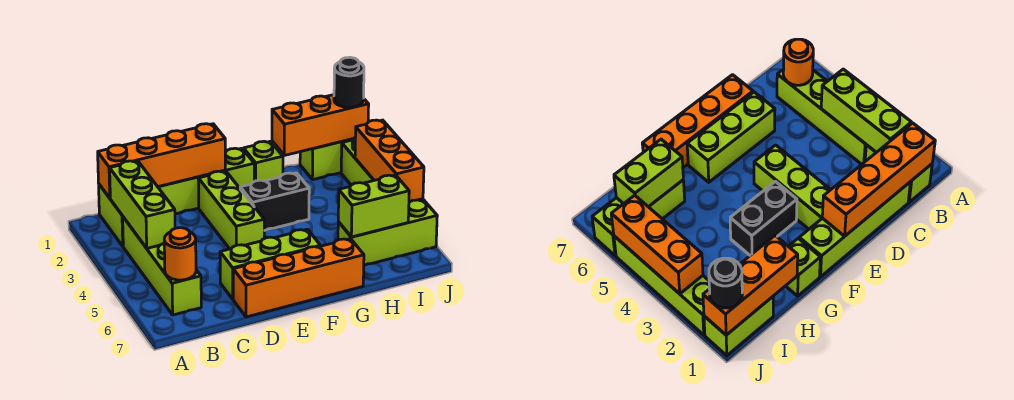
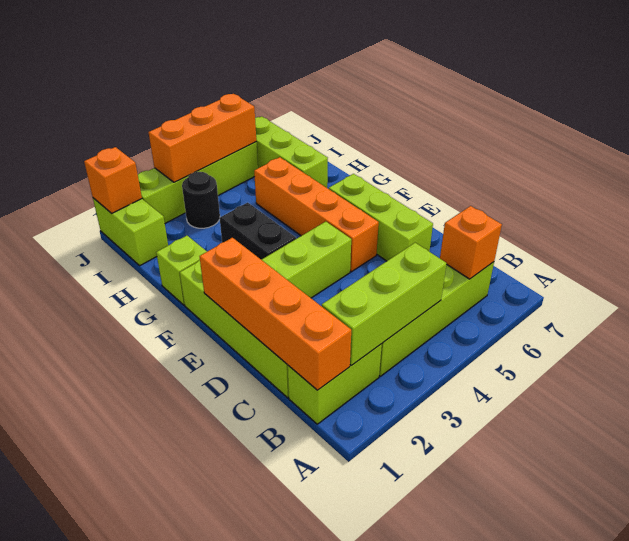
orange round brick B6 level 2 -> orange brick B6 level 2
orange brick D7:G7 level 1 -> orange brick E5:H5 level 1
orange brick H1:J1 level 2 -> orange brick J1 level 2
lime brick H6:I6 level 2 -> none
black round brick J1 level 3 -> black round brick I3 level 1

